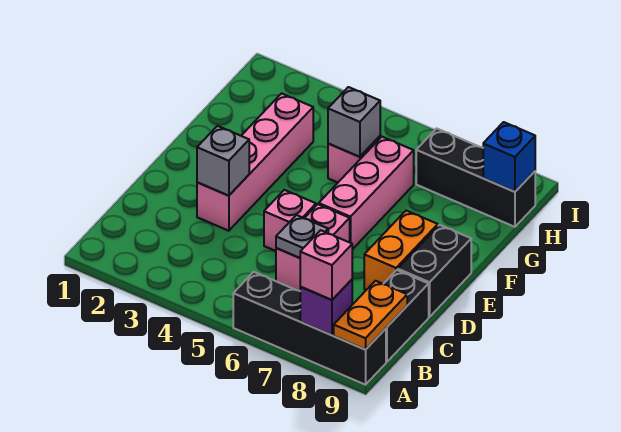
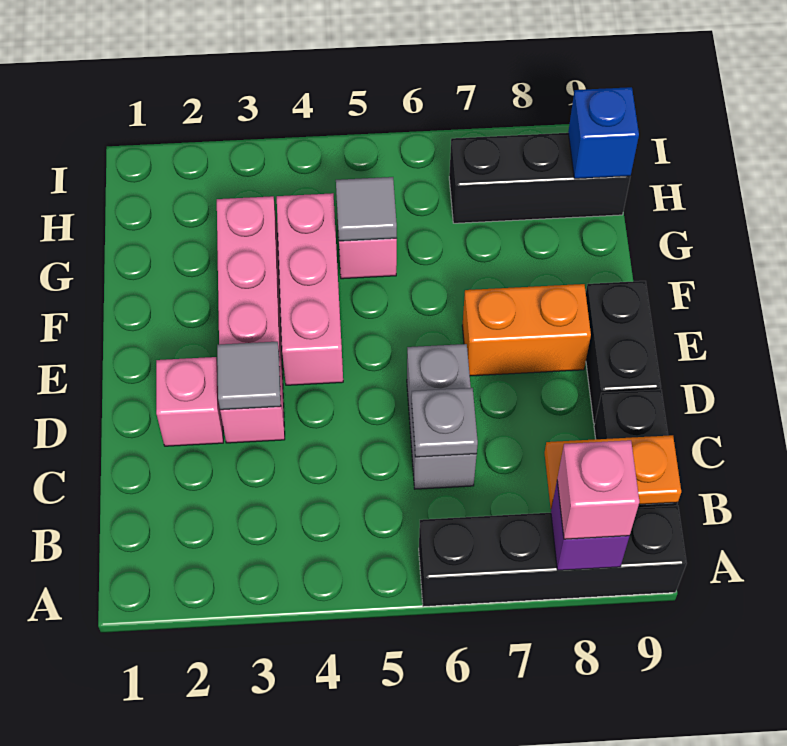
orange plate A9:B9 level 2 -> orange plate B8:B9 level 2
pink brick C6:D6 level 1 -> grey brick C6:D6 level 1
grey brick D3 level 2 -> grey tile D3 level 2
pink brick D5 level 1 -> pink brick D2 level 1
orange brick D8:E8 level 1 -> orange brick E7:E8 level 1
pink brick E6:G6 level 1 -> pink brick E4:G4 level 1
grey brick G5 level 2 -> grey tile G5 level 2

